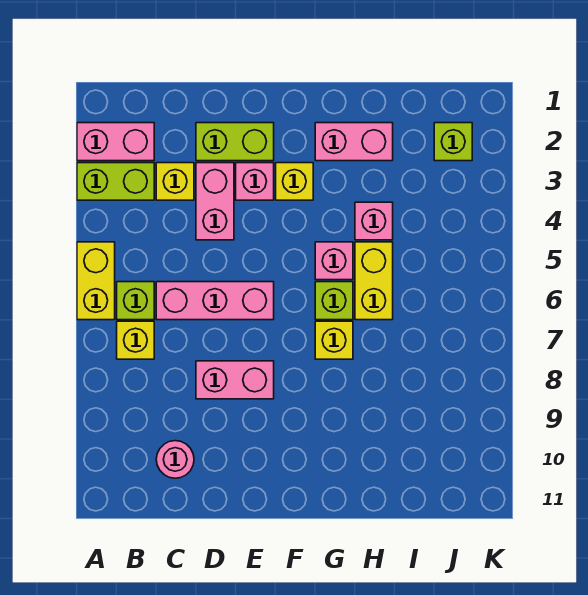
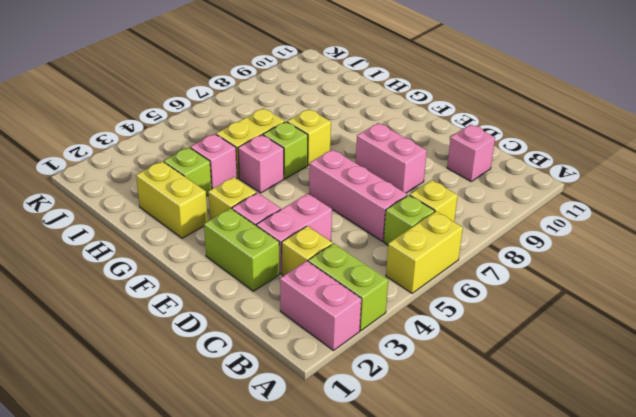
pink round brick C10 level 1 -> pink brick C10 level 1
pink brick G2:H2 level 1 -> yellow brick G2:H2 level 1
lime brick J2 level 1 -> lime brick H3 level 1

